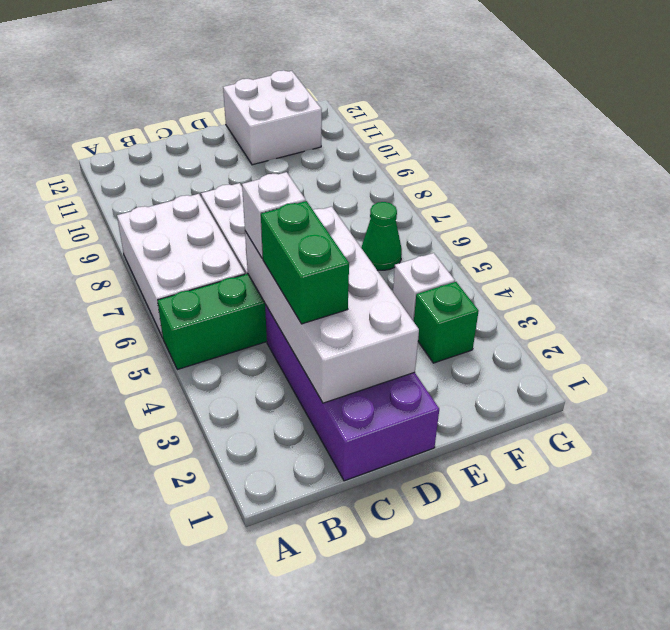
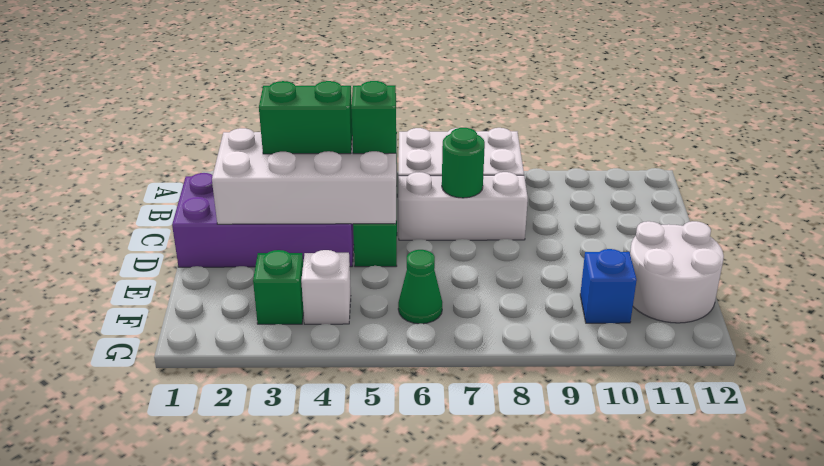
white brick C5 level 3 -> green brick C5 level 3
none -> green round brick C7 level 2
white brick E11:F12 level 1 -> white round brick E11:F12 level 1
none -> blue brick F10 level 1

